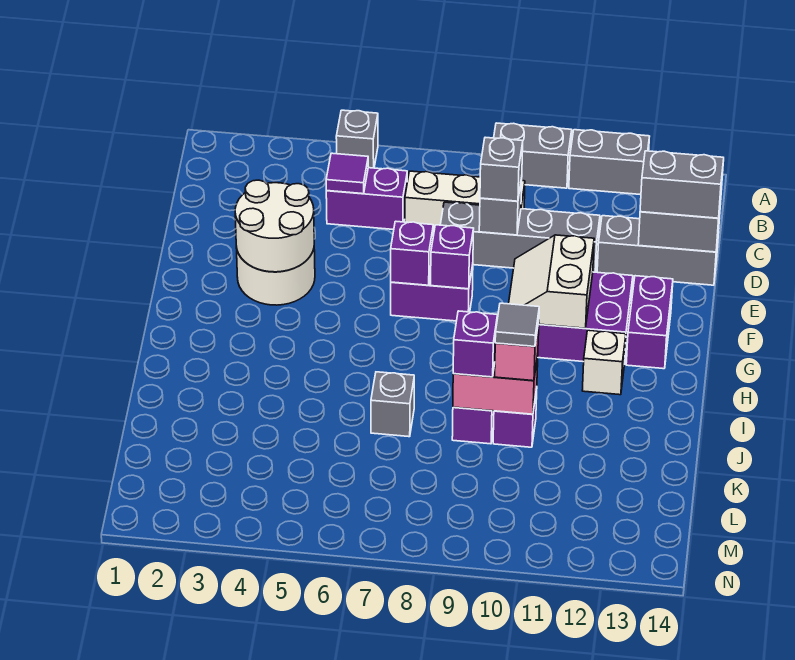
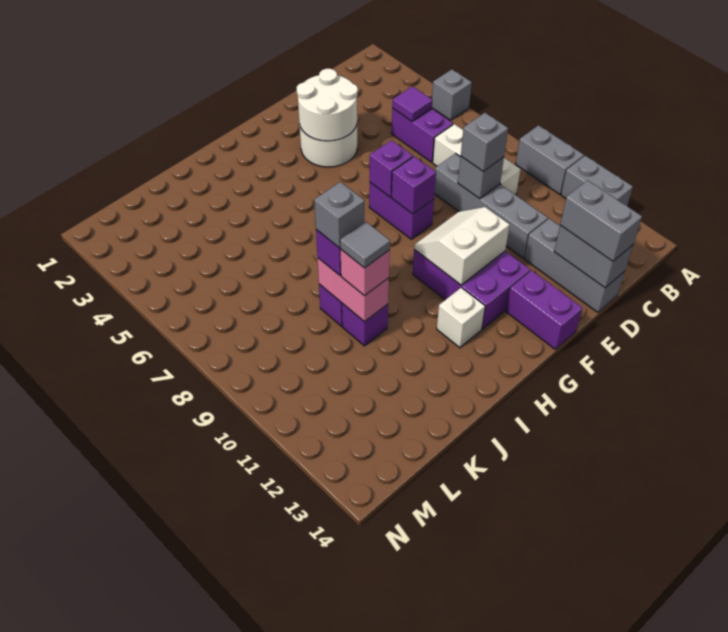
purple brick F13:G13 level 1 -> purple brick F13:F14 level 1
grey brick J7 level 1 -> grey brick J9 level 4

